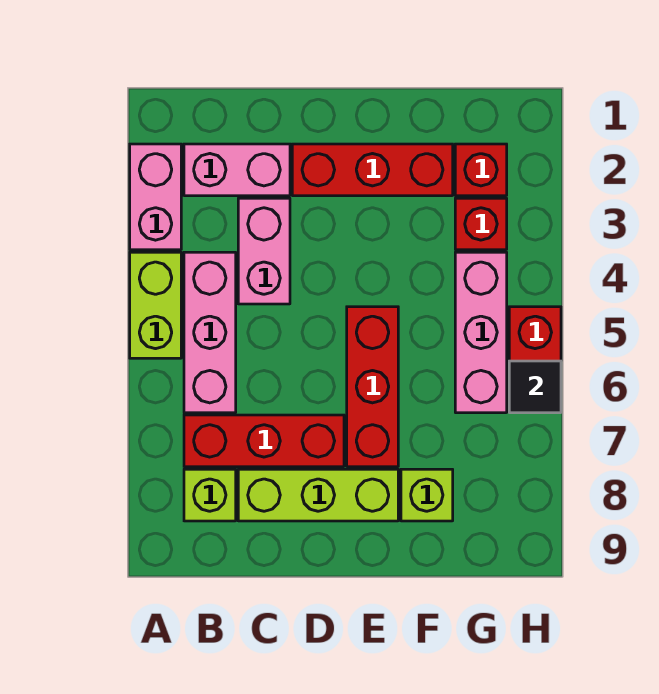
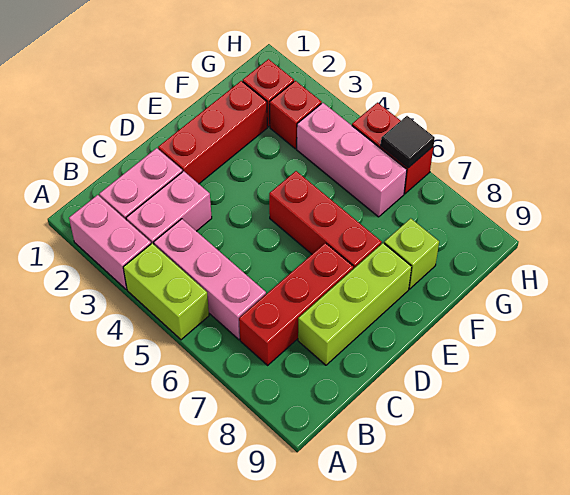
lime brick B8 level 1 -> none
pink brick C3:C4 level 1 -> pink brick B3:C3 level 1

